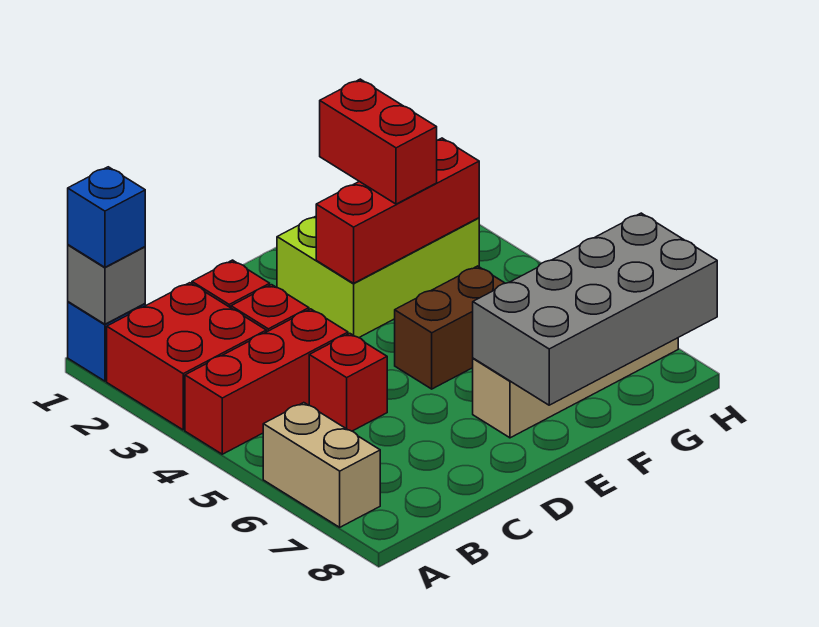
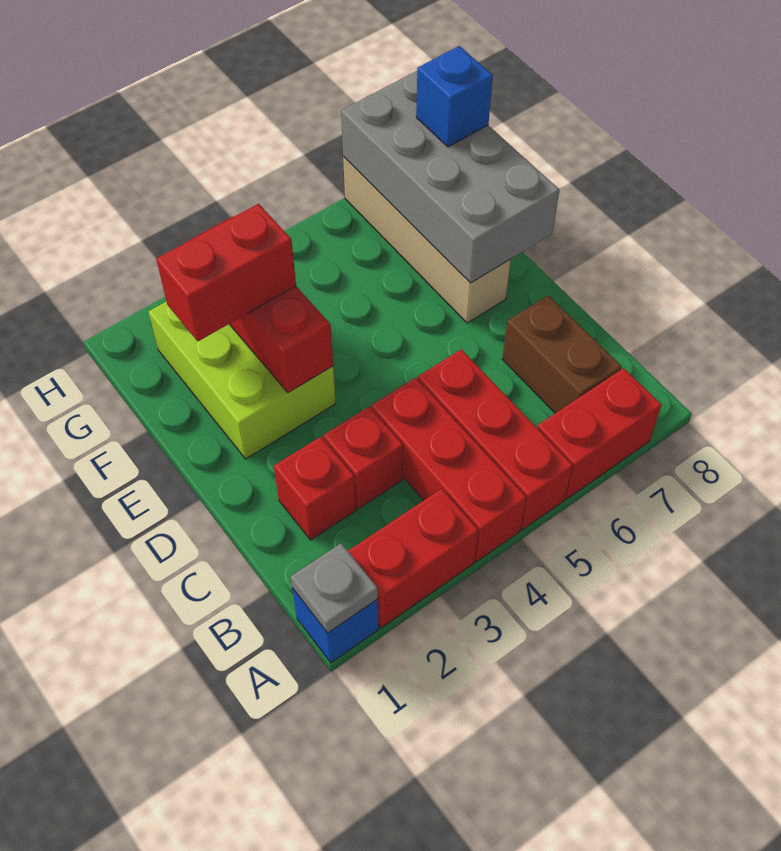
grey brick A1 level 2 -> grey plate A1 level 2
blue brick A1 level 3 -> blue brick G8 level 3
red brick A2:B3 level 1 -> red brick A2:A3 level 1
tan brick A6:A7 level 1 -> red brick A6:A7 level 1
red brick C5 level 1 -> red brick A5:C5 level 1
brown brick E5:F5 level 1 -> brown brick B7:C7 level 1

